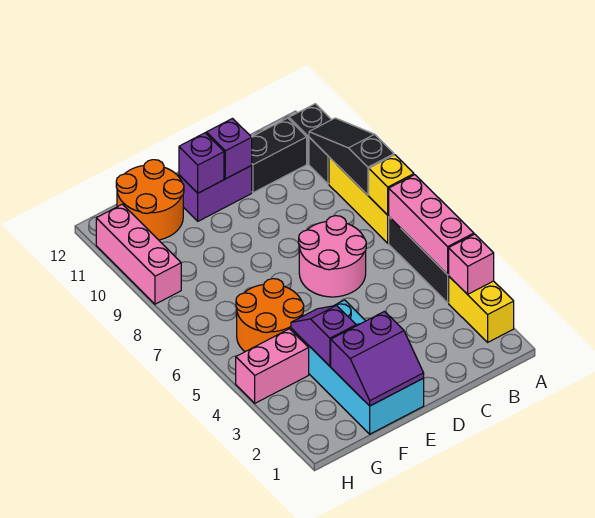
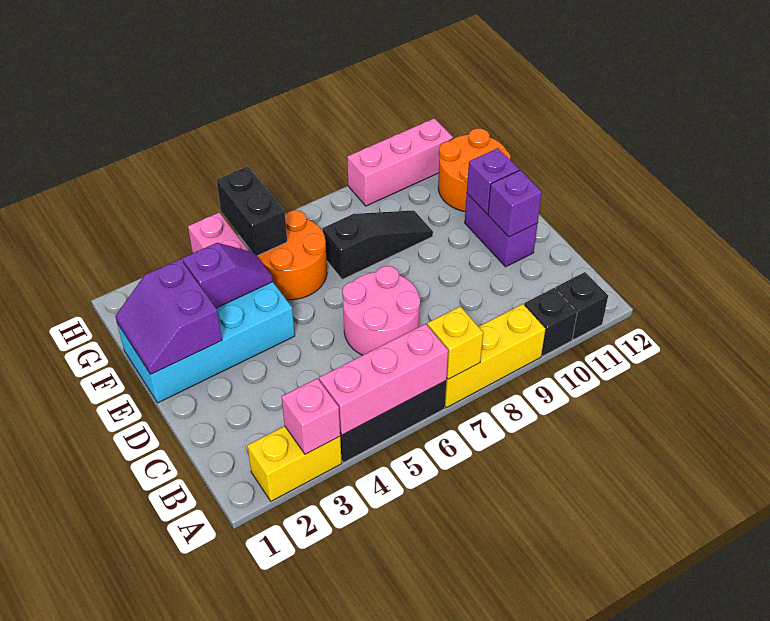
black slope A8:A10 level 2 top 8 -> black slope F7:F9 level 1 top 7
black brick B11:C11 level 1 -> black brick G5:H5 level 2

